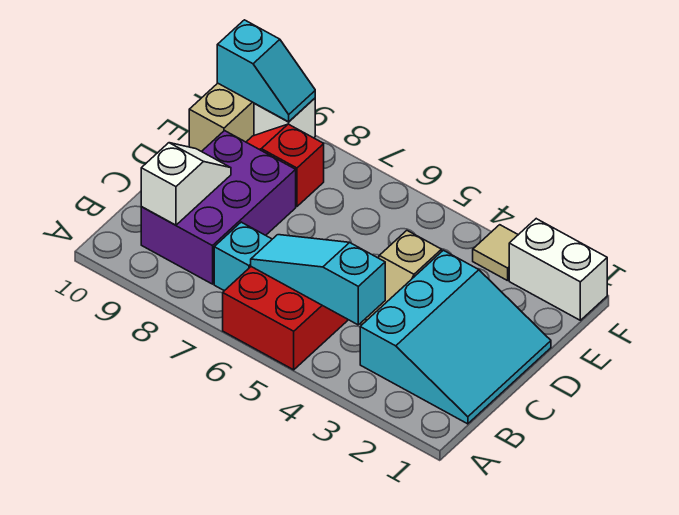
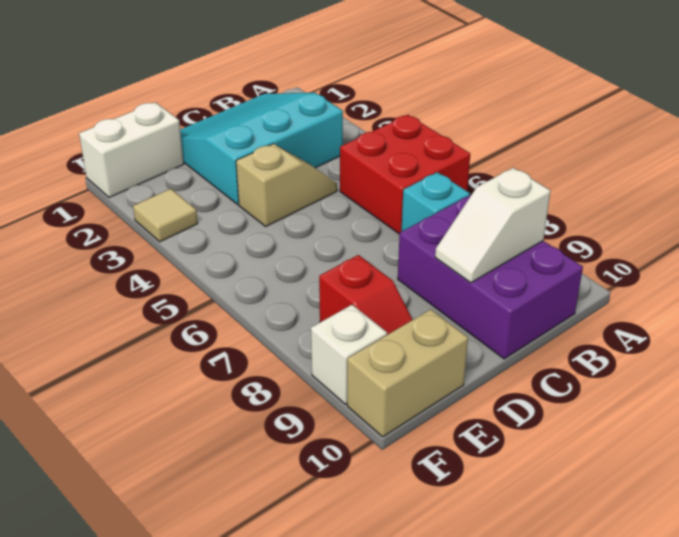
cyan slope B4:B6 level 2 top 4 -> none
purple brick B8:D9 level 1 -> purple brick B8:C10 level 1
white brick F1:F2 level 1 -> white brick E1:F1 level 1
cyan slope F9:F10 level 2 top 10 -> none

